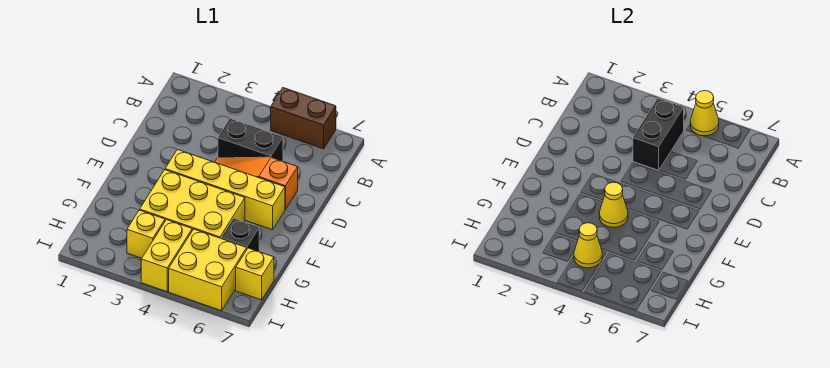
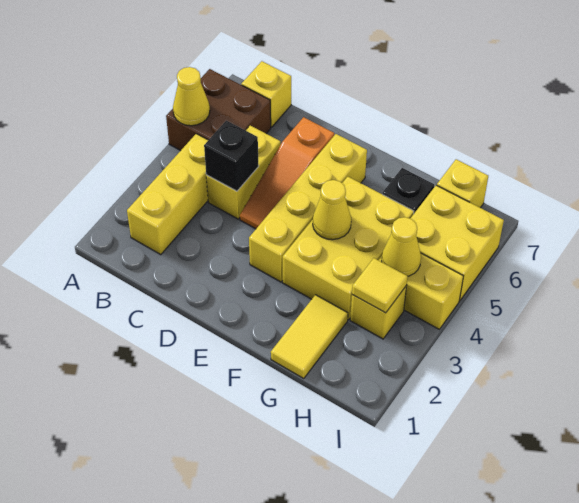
brown brick A5:A6 level 1 -> brown brick A5:B6 level 1
none -> yellow brick B2:B4 level 1
black brick B4:C4 level 2 -> black brick C4 level 2
none -> yellow brick B7 level 1
black brick C4:C5 level 1 -> yellow brick C4:C5 level 1
none -> yellow tile G1:G2 level 1
none -> yellow tile H3 level 2

